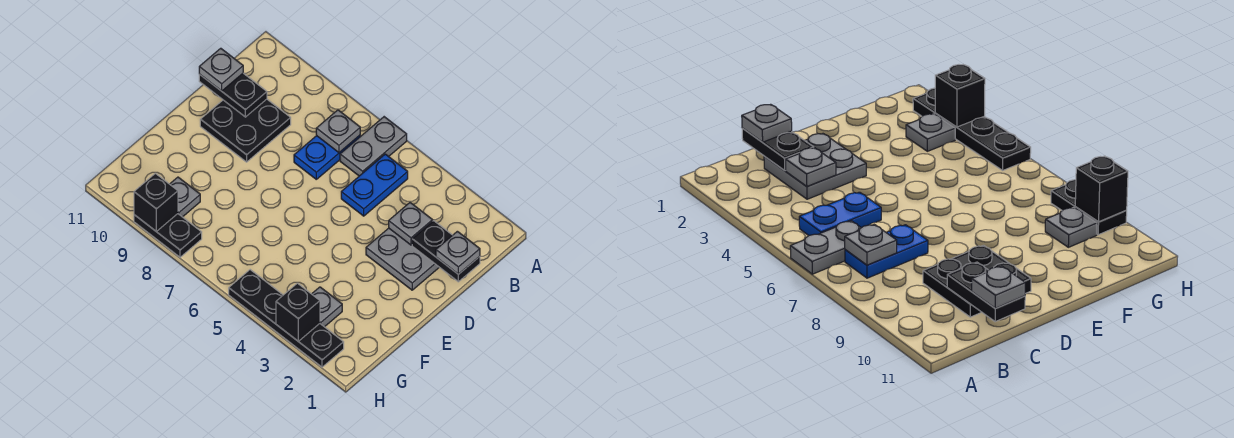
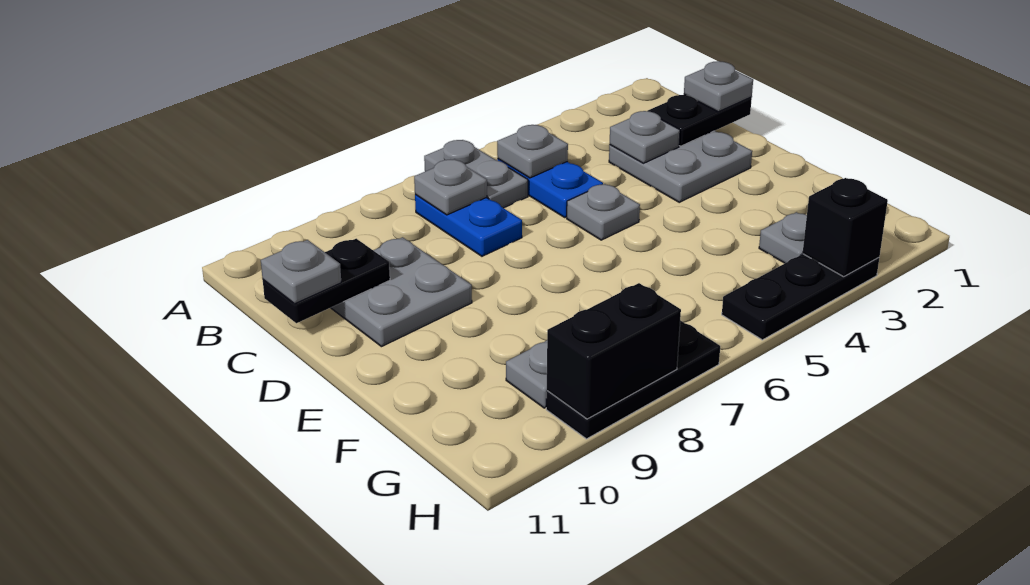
none -> grey plate B5 level 2
black plate C9:D10 level 1 -> grey plate C9:D10 level 1
none -> grey plate D5 level 1
black plate H2:H5 level 1 -> black plate H3:H5 level 1
black plate H8:H9 level 1 -> black plate H7:H9 level 1
black brick H9 level 2 -> black brick H8:H9 level 2

